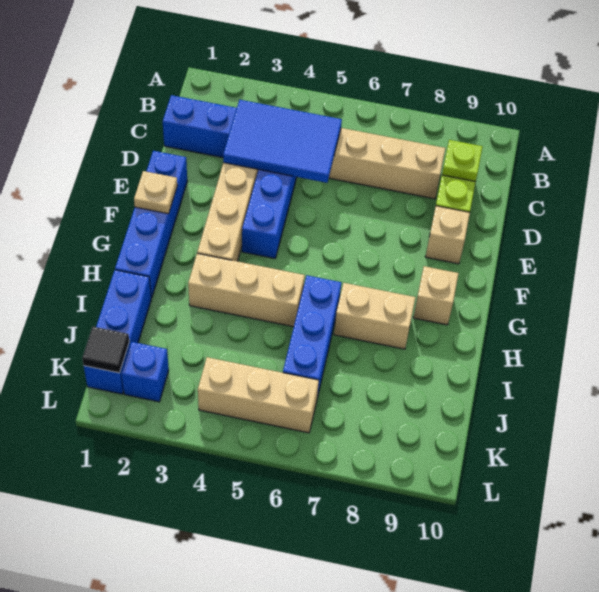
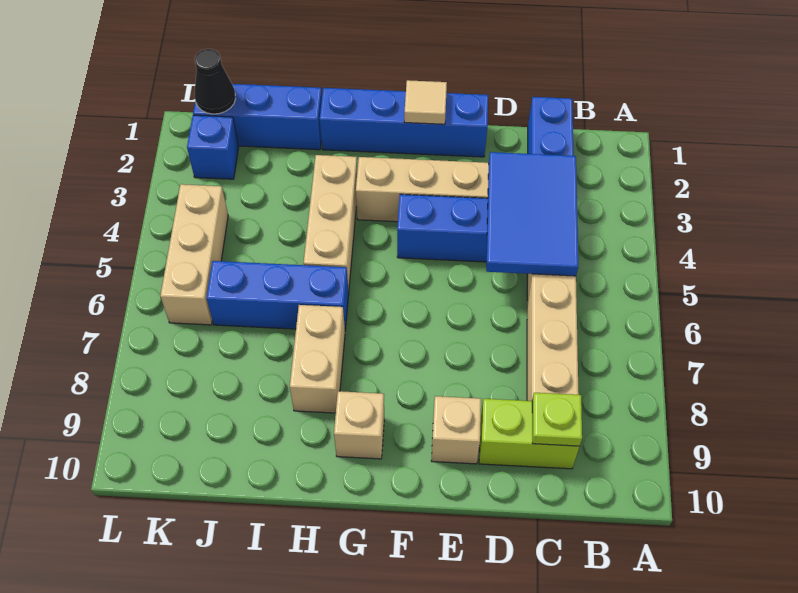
tan plate F1 level 2 -> tan tile F1 level 2
black tile K1 level 2 -> black cone K1 level 2

